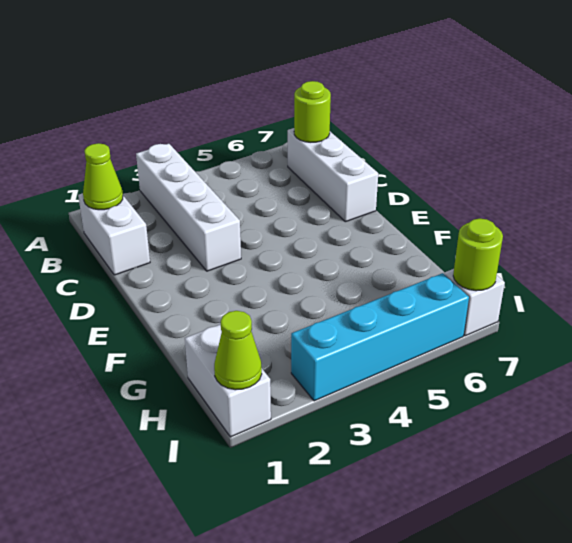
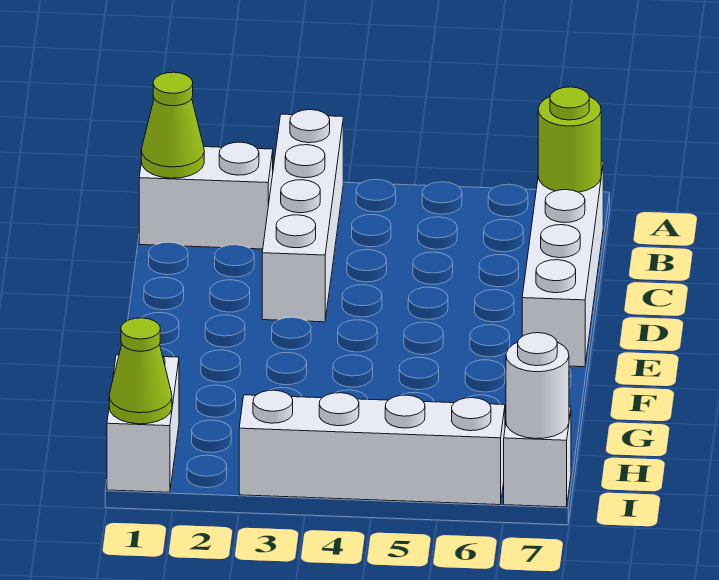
white brick B1:C1 level 1 -> white brick B1:B2 level 1
white brick B7:D7 level 1 -> white brick B7:E7 level 1
cyan brick I3:I6 level 1 -> white brick I3:I6 level 1
lime round brick I7 level 2 -> white round brick I7 level 2

